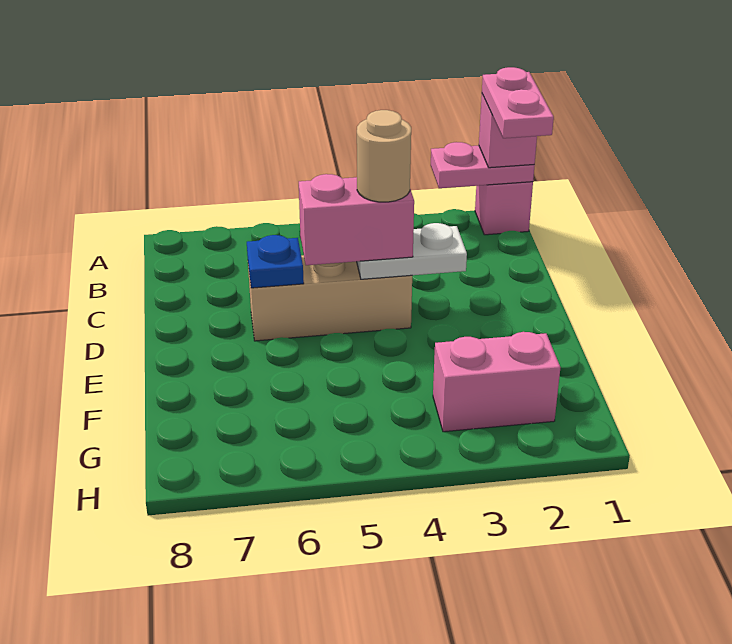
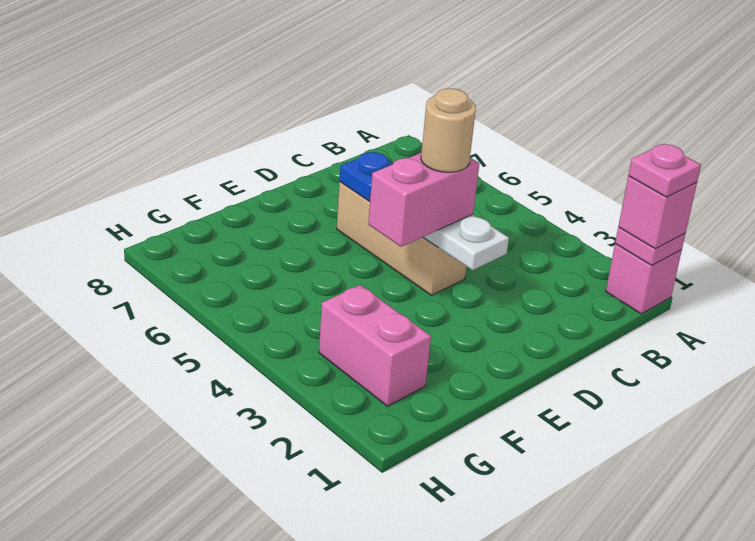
pink plate A1:A2 level 2 -> pink plate A1 level 2
pink plate A1:B1 level 4 -> pink plate A1 level 4
pink brick D4:D5 level 3 -> pink brick D4:E4 level 3

